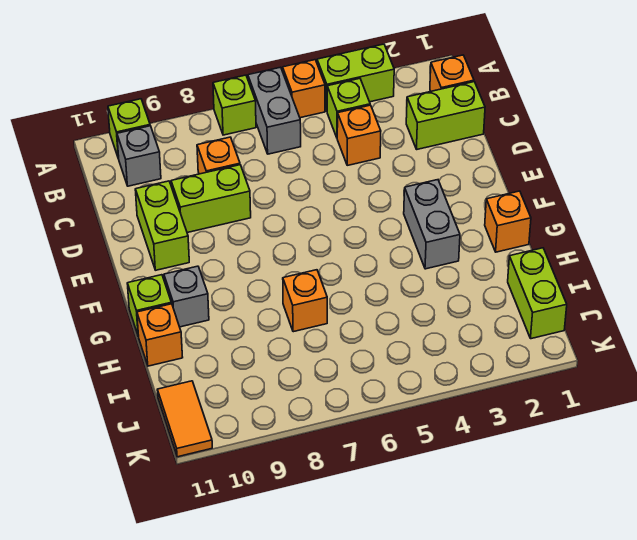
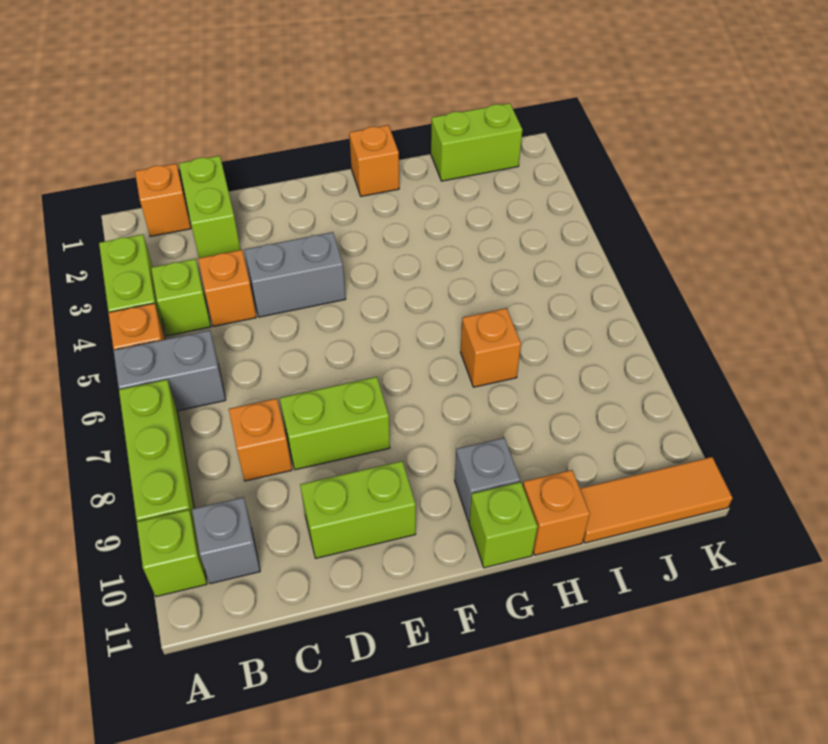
lime brick A7 level 1 -> lime brick A7:A9 level 1
lime brick D8:D9 level 1 -> lime brick D8:E8 level 1
grey brick F3:G3 level 1 -> grey brick D4:E4 level 1
orange tile J11:K11 level 1 -> orange tile I11:K11 level 1

